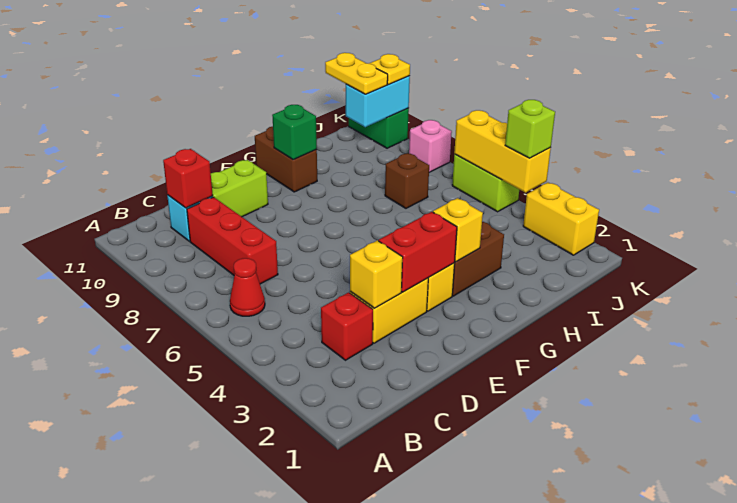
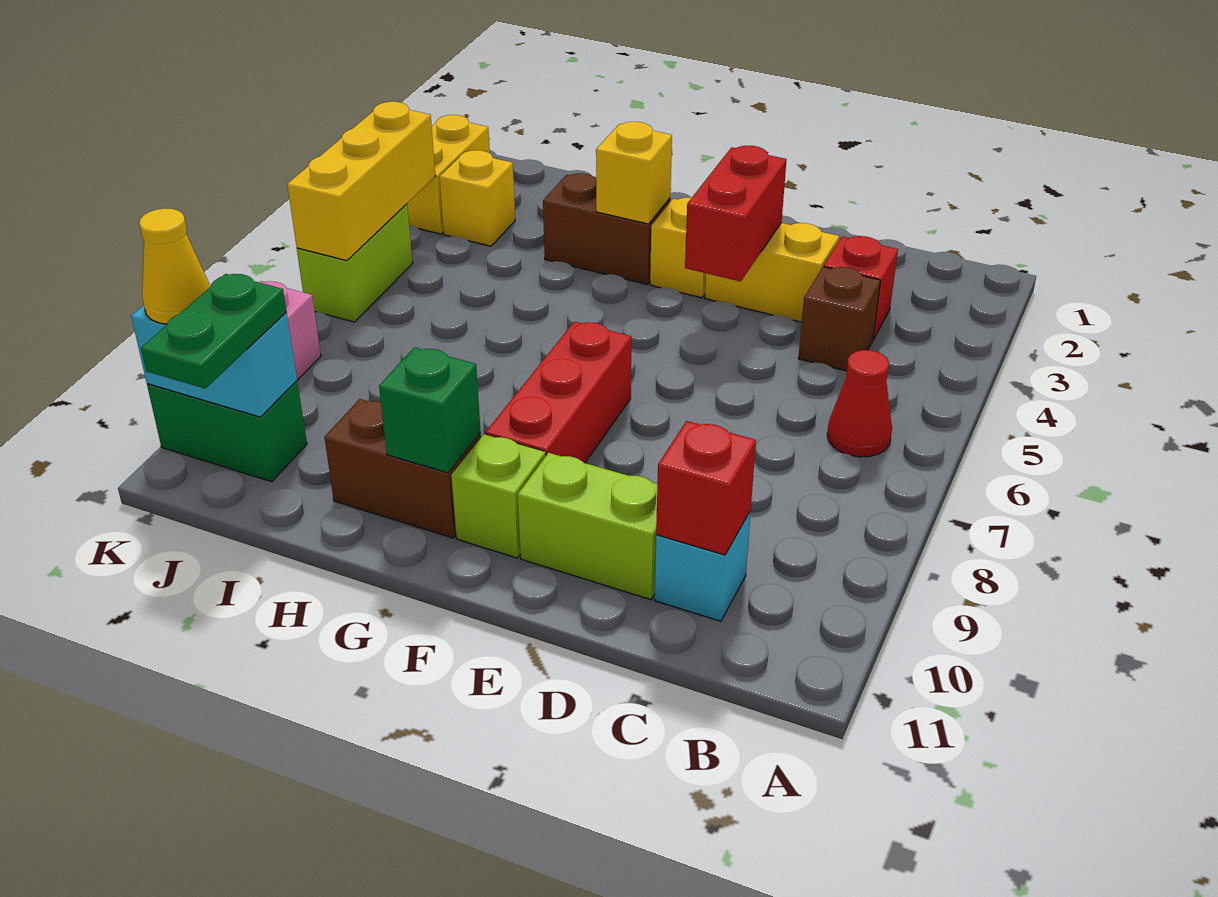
red brick C7:C9 level 1 -> red brick F7:F9 level 1
yellow brick D3 level 2 -> yellow brick J3 level 1
red brick E3:F3 level 2 -> red brick E3:E4 level 2
brown brick G10:G11 level 1 -> brown brick G10:H10 level 1
brown brick I7 level 1 -> brown brick C4 level 1
yellow plate J10:J11 level 3 -> green plate J10:J11 level 3
lime brick K4 level 3 -> lime brick F10 level 1
green brick K10:K11 level 1 -> green brick J10:K10 level 1
yellow plate K10 level 3 -> yellow cone K10 level 3

